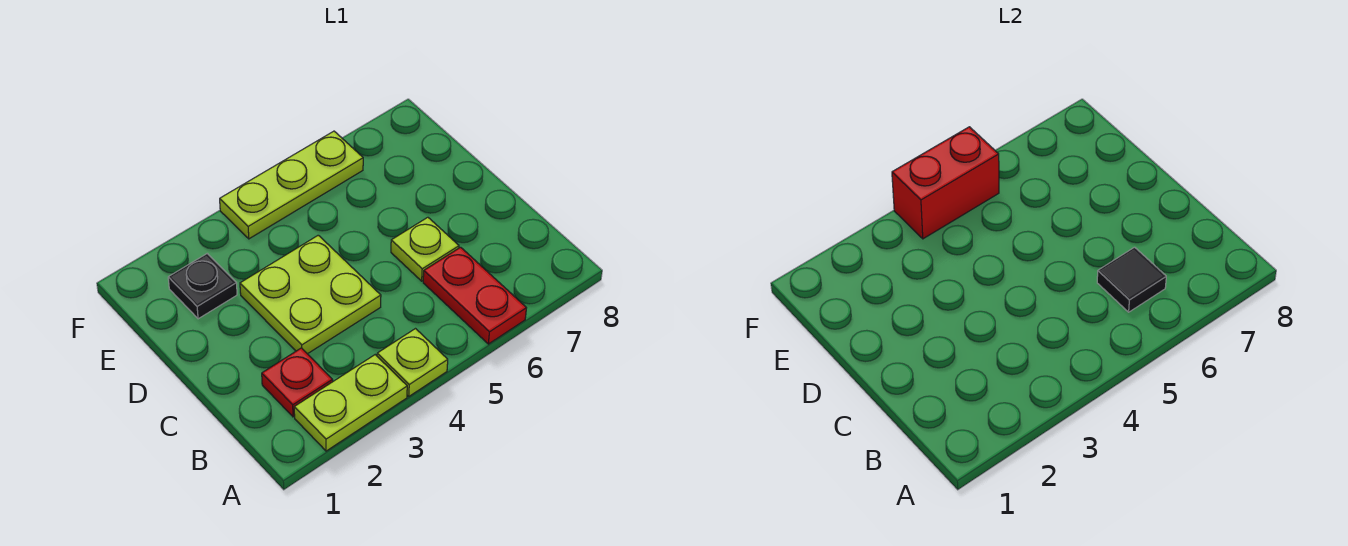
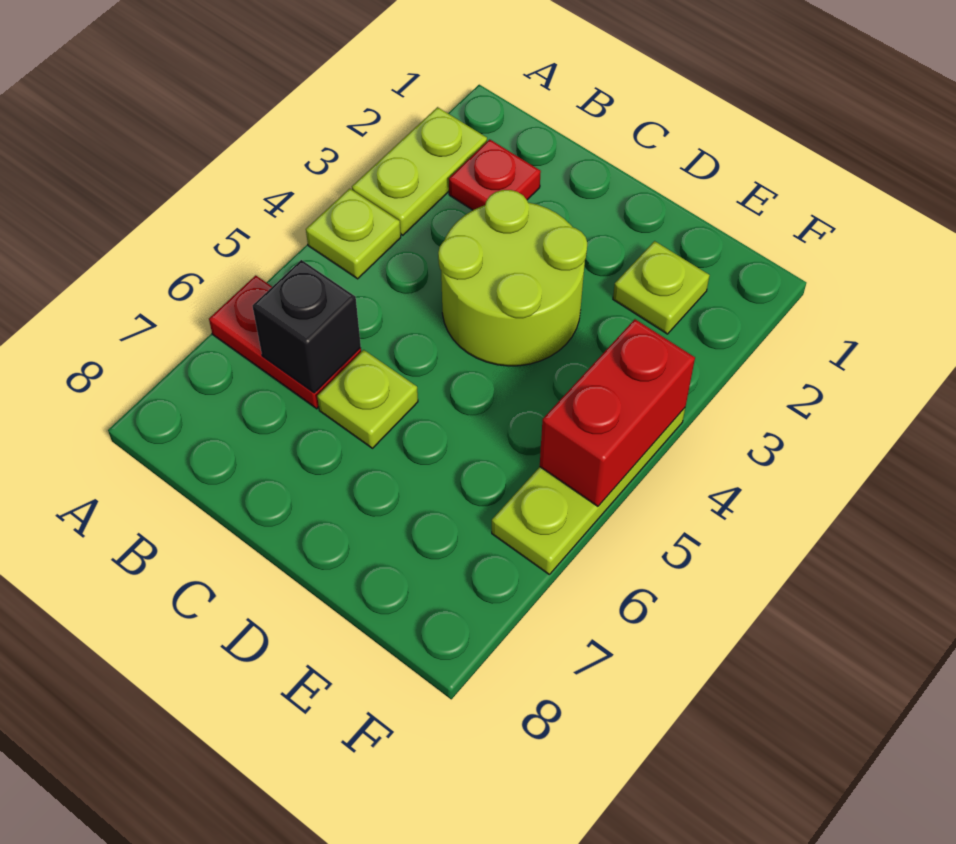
black tile B6 level 2 -> black brick B6 level 2
lime plate C3:D4 level 1 -> lime round brick C3:D4 level 1
black plate E2 level 1 -> lime plate E2 level 1

